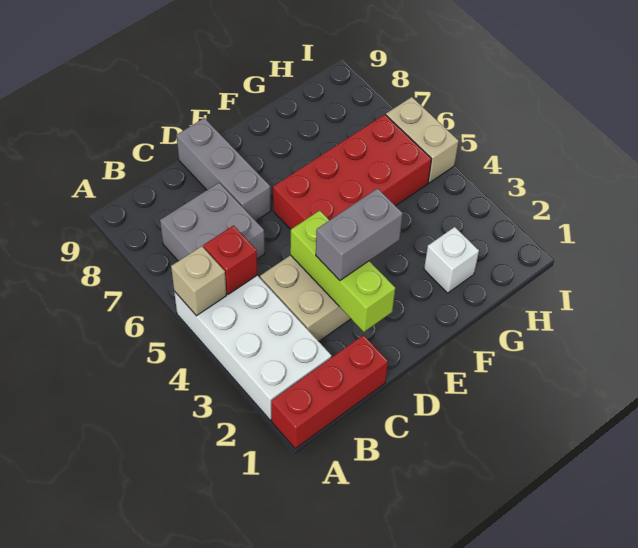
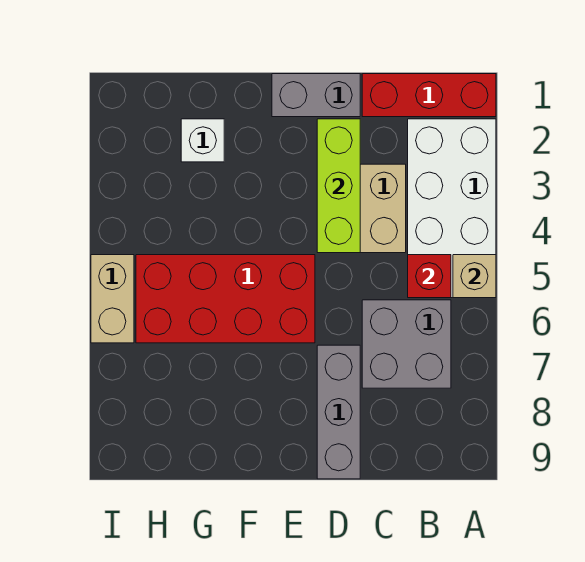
grey brick D3:E3 level 3 -> grey brick D1:E1 level 1

